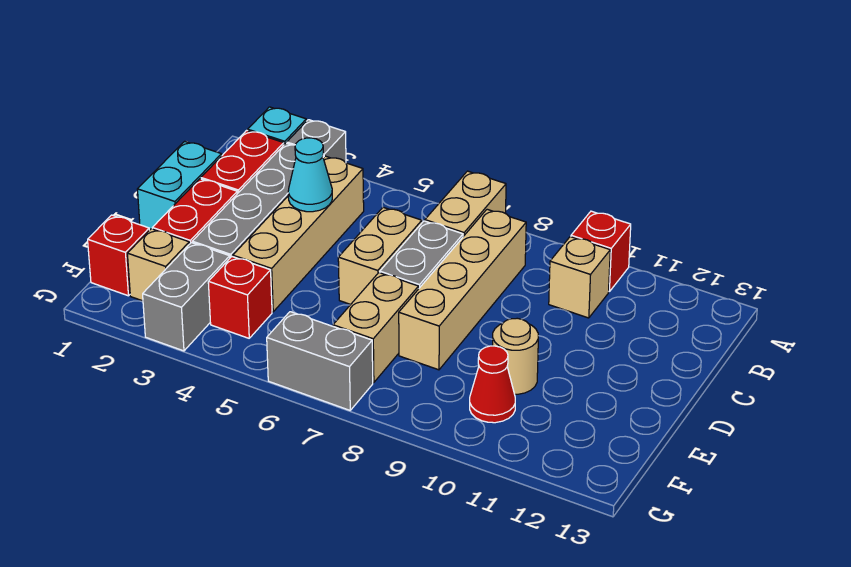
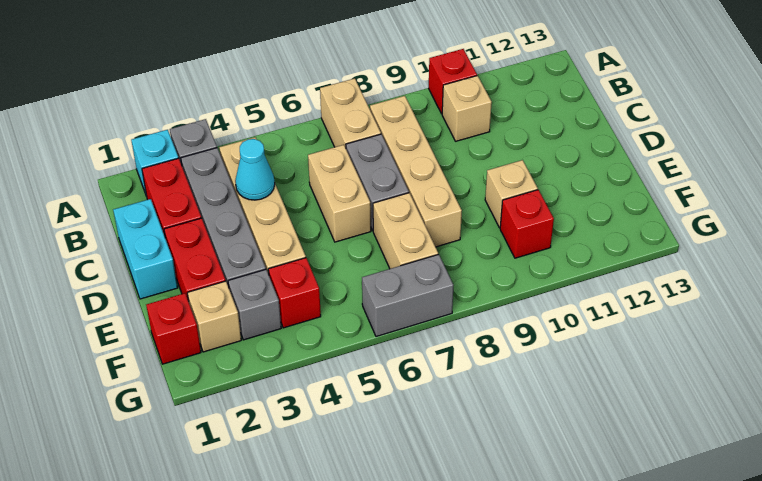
tan round brick E10 level 1 -> tan brick E10 level 1
grey brick F3:G3 level 1 -> grey brick F3 level 1
red cone F10 level 1 -> red brick F10 level 1

